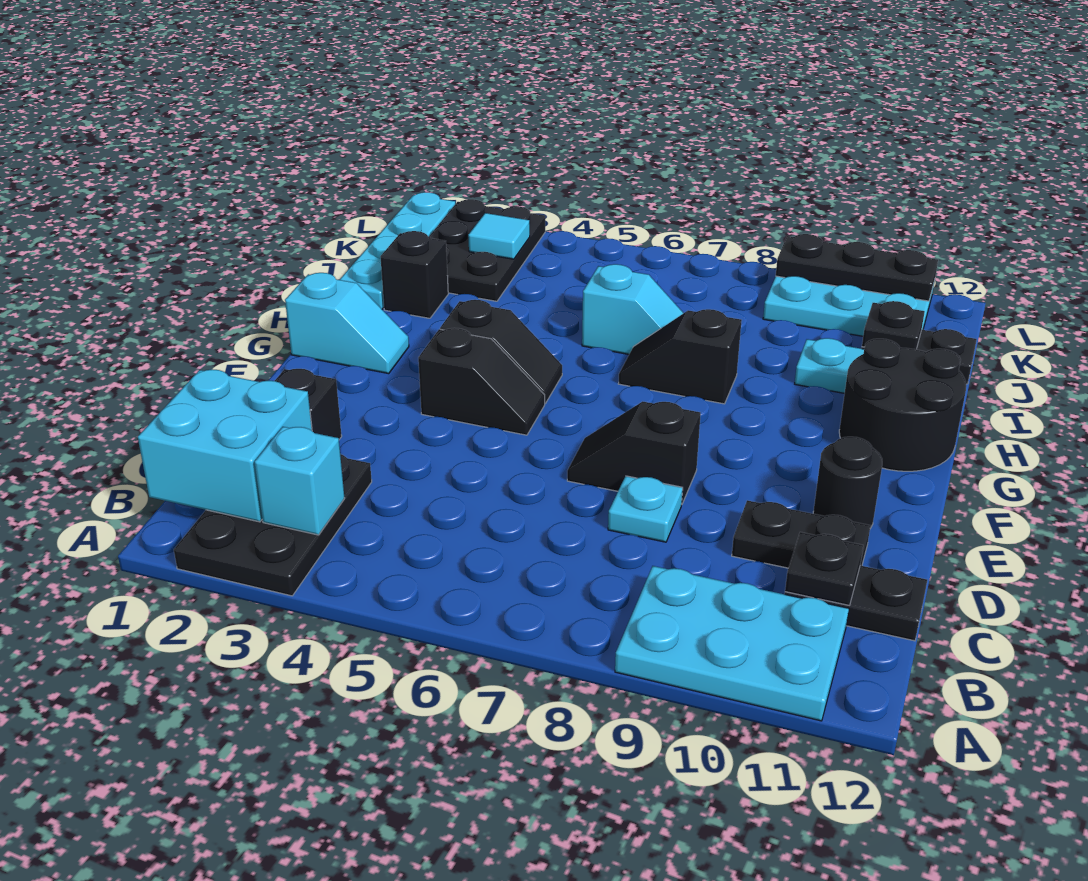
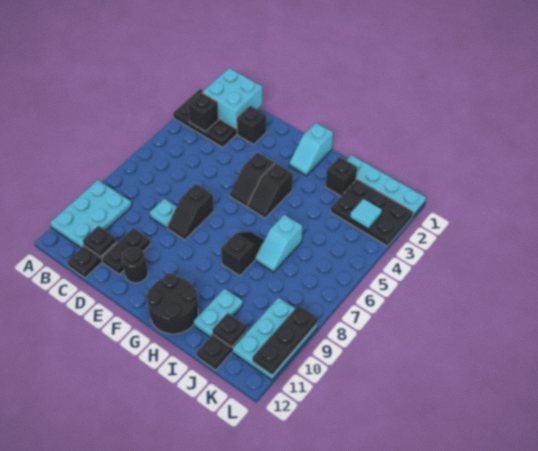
cyan brick B3 level 2 -> black brick B3 level 2
black slope E7:E8 level 1 top 8 -> black slope E7:E8 level 1 top 7

